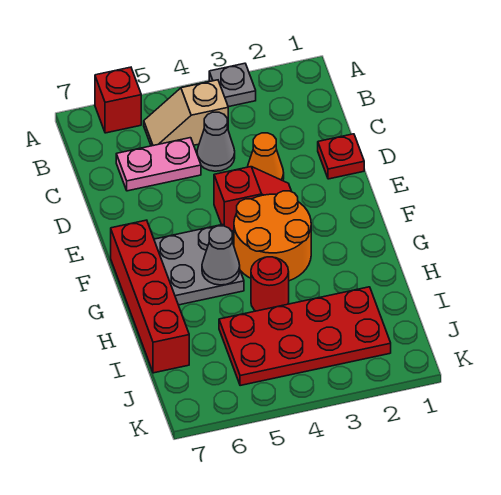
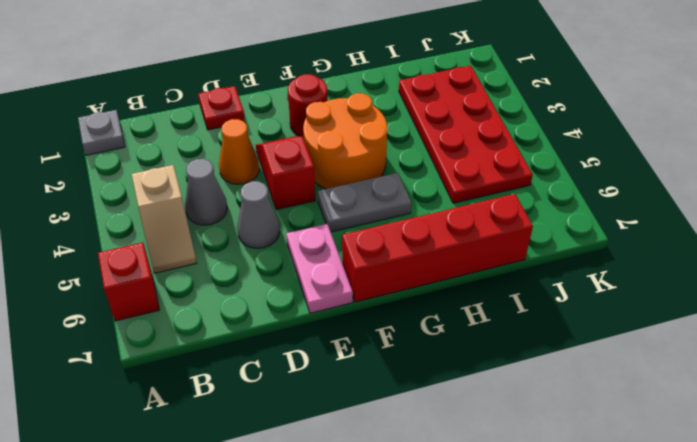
grey plate A3 level 1 -> grey plate A1 level 1
pink plate C5:C6 level 1 -> pink plate E6:E7 level 1
grey plate F5:G6 level 1 -> grey plate F5:G5 level 1
grey cone G5 level 2 -> grey cone D5 level 1
red round brick H4 level 1 -> red round brick F2 level 1

